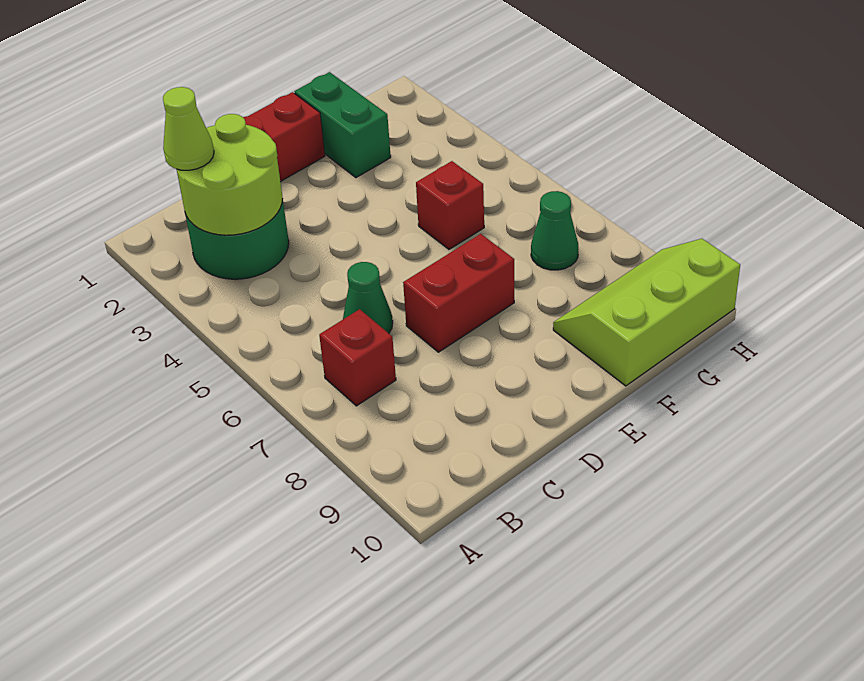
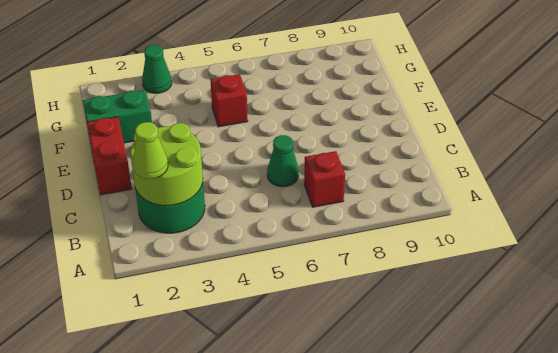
red brick D7:E7 level 1 -> none
lime slope F9:H10 level 1 top 10 -> none
green cone G7 level 1 -> green cone H3 level 1

